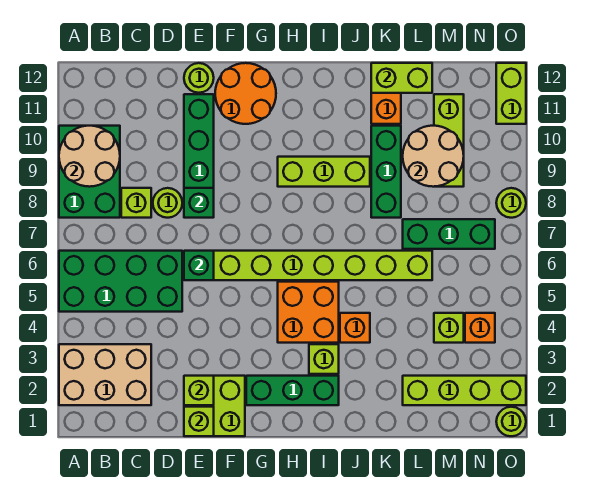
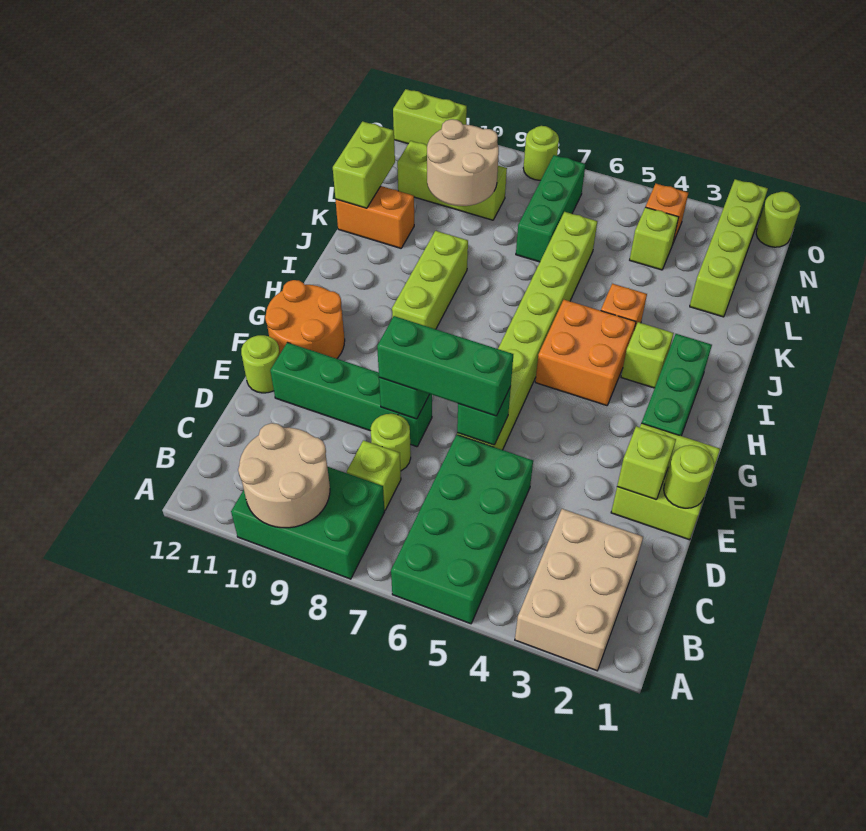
lime brick E1 level 2 -> lime round brick E1 level 2
green brick K8:K10 level 1 -> green brick E6:E8 level 3

